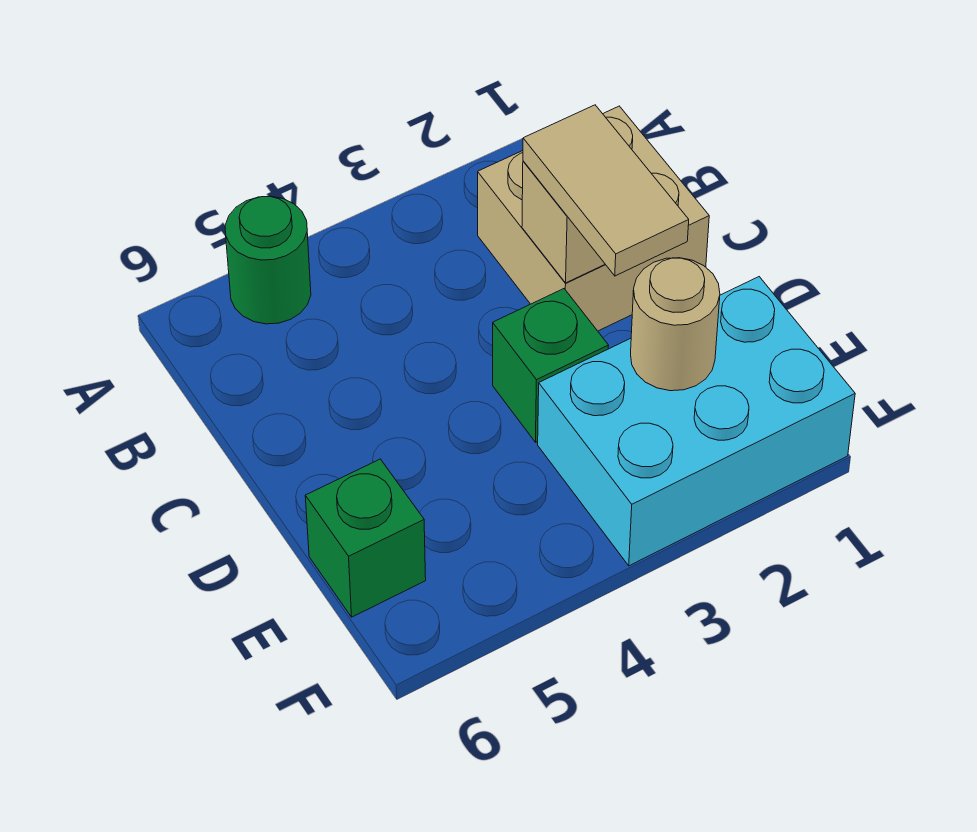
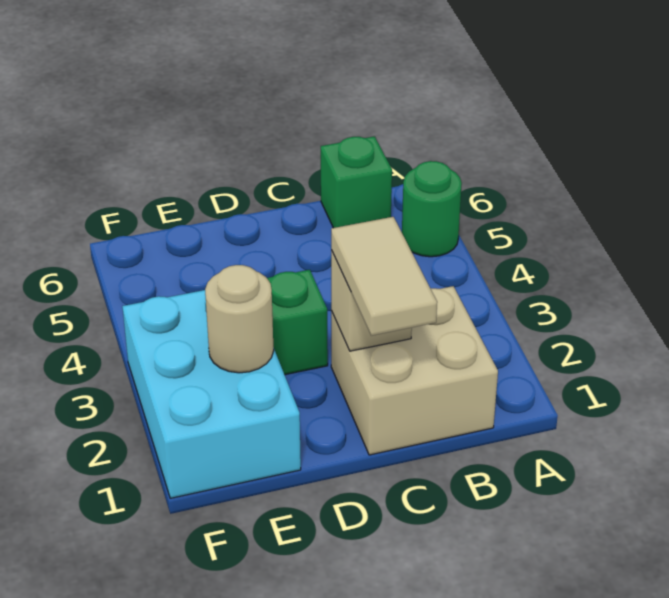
tan tile C2:D2 level 3 -> tan tile C1:C2 level 3
green brick E6 level 1 -> green brick B6 level 1

